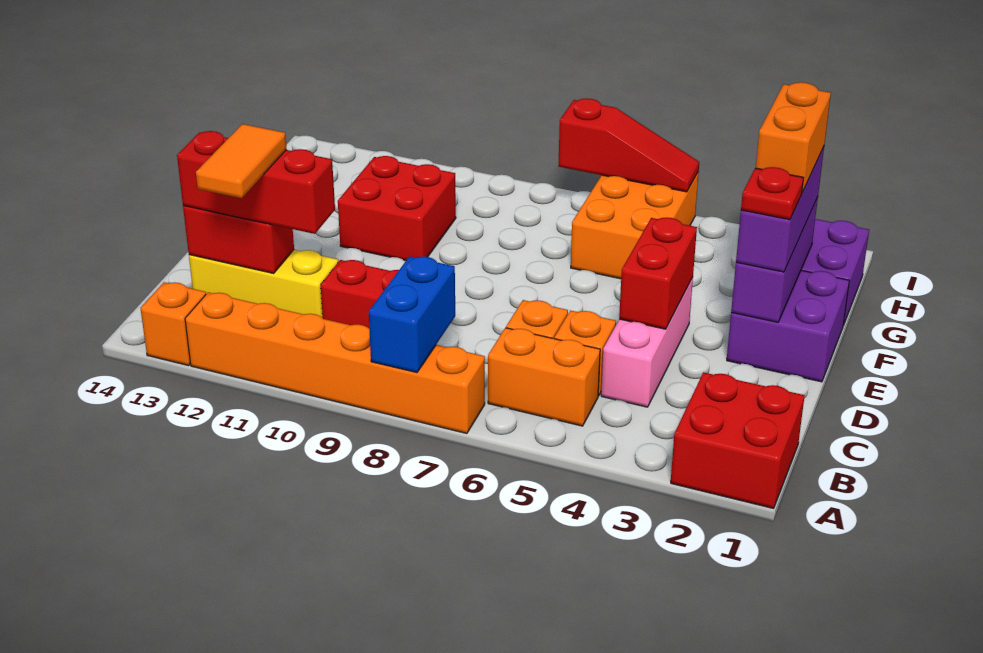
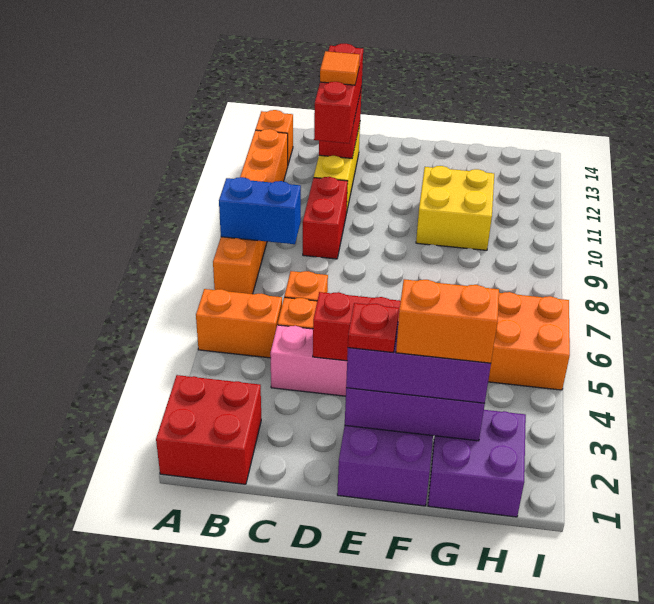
orange brick B5:B6 level 1 -> orange brick A5:B5 level 1
orange tile B12:C12 level 4 -> orange tile C12 level 4
red brick F10:G11 level 1 -> yellow brick F10:G11 level 1
red slope I5:I7 level 2 top 7 -> none

